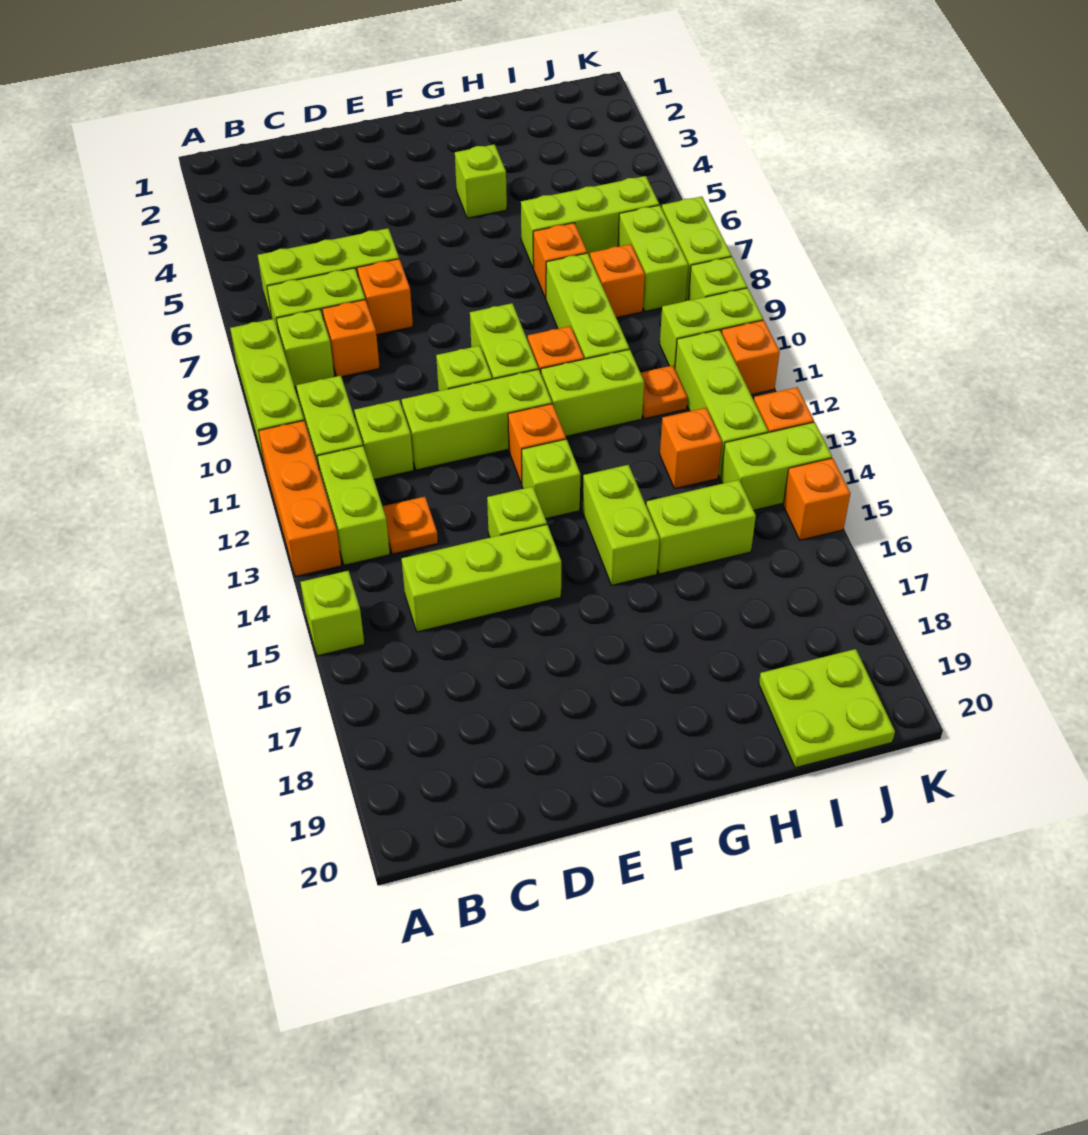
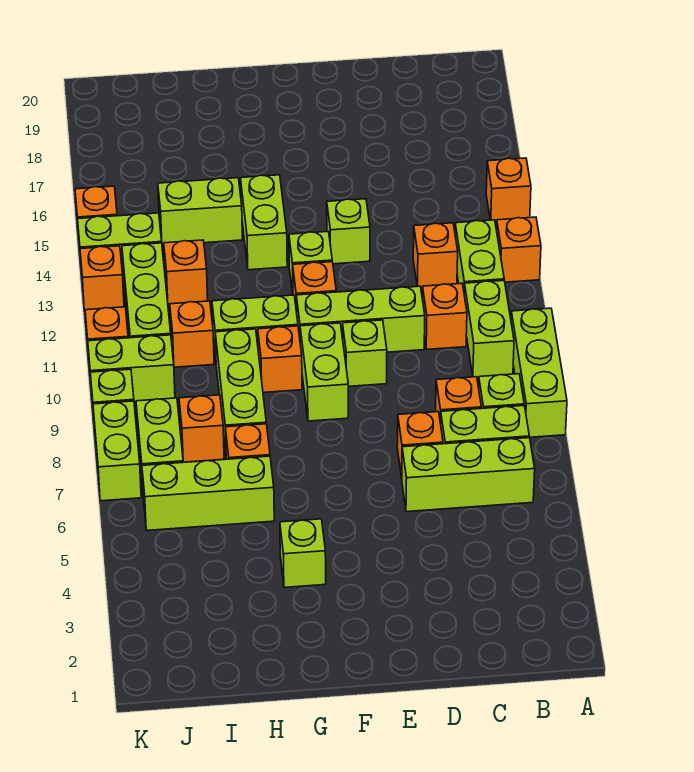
orange brick A11:A13 level 1 -> orange brick A13 level 1
lime brick A15 level 1 -> orange brick A15 level 1
lime brick C11 level 1 -> orange brick C11 level 1
orange plate C13 level 1 -> orange brick C13 level 1
lime brick C15:E15 level 1 -> none
orange plate I11 level 1 -> orange brick I11 level 1
lime plate I19:J20 level 1 -> none

